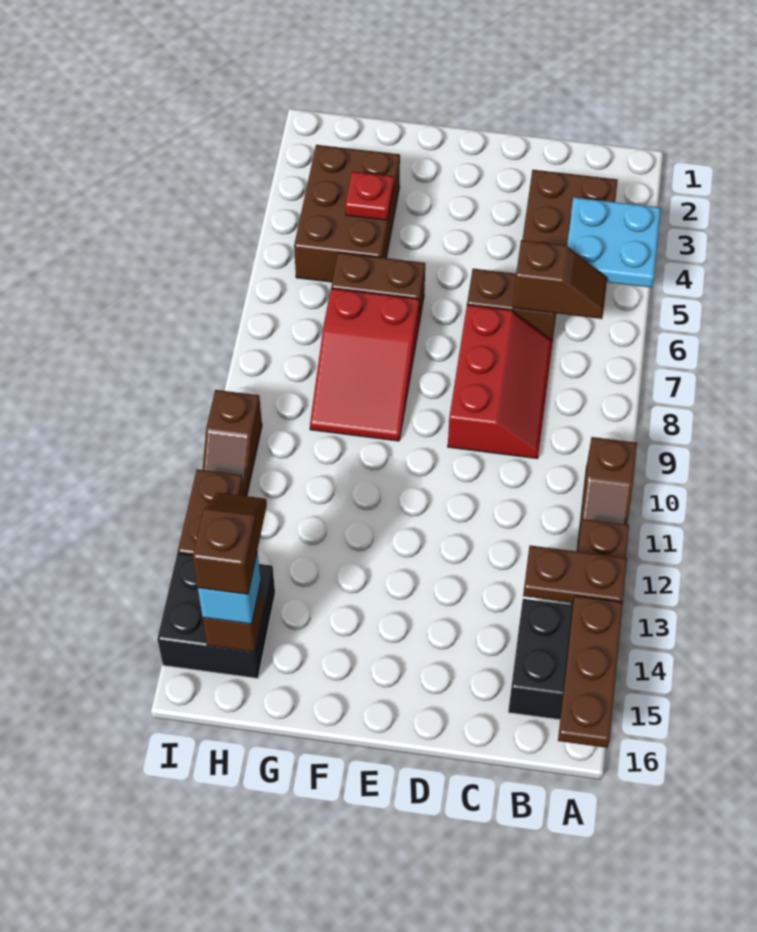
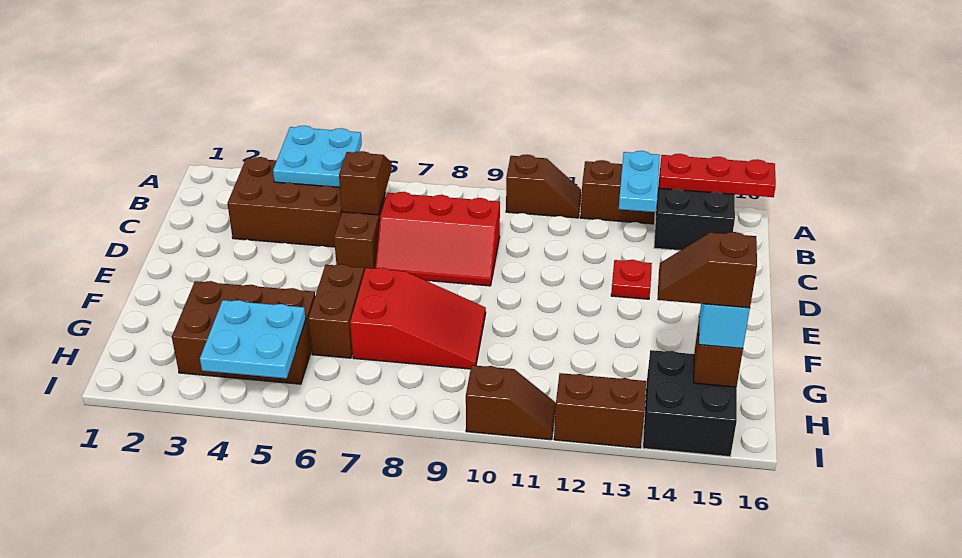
brown plate A13:B13 level 2 -> cyan plate A13:B13 level 2
brown plate A14:A16 level 2 -> red plate A14:A16 level 2
red slope C7:D9 level 1 top D -> red slope C7:D9 level 1 top C
red plate G4 level 2 -> red plate D13 level 1
none -> cyan plate H4:I5 level 2

